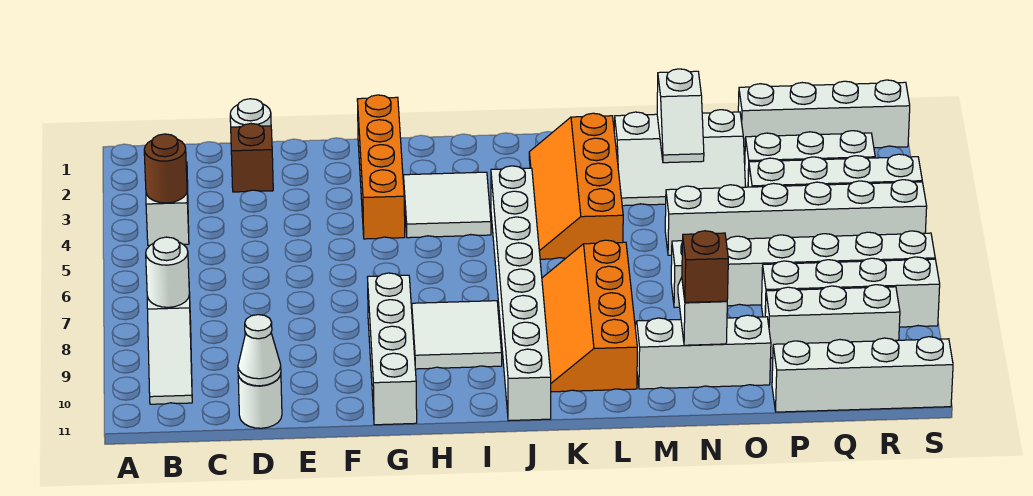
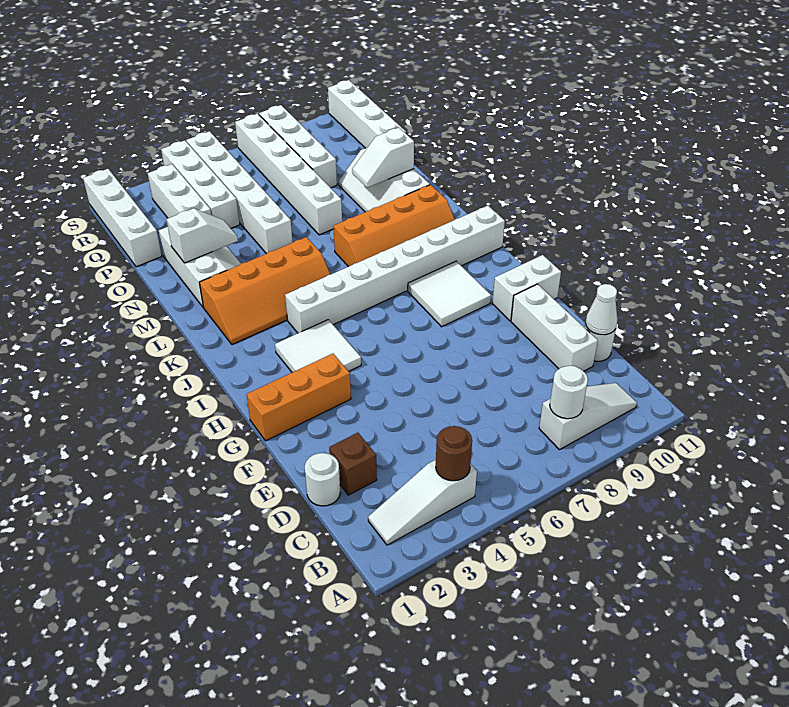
orange brick G1:G4 level 1 -> orange brick G1:G3 level 1
white brick G8:G11 level 1 -> white brick G10:G11 level 1
brown brick N10 level 3 -> none
white brick P9:R9 level 1 -> white brick D10:F10 level 1

